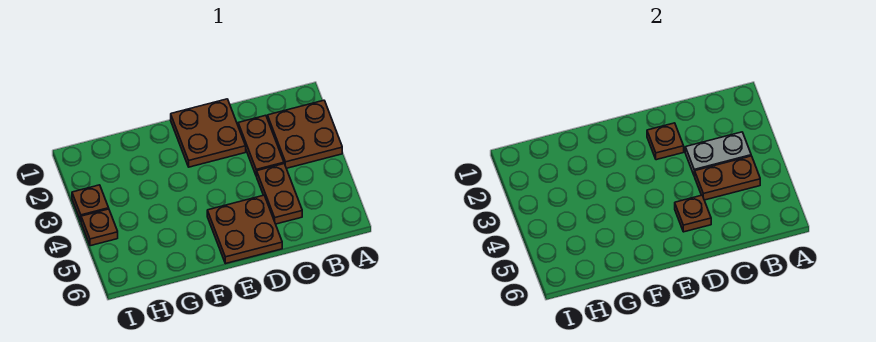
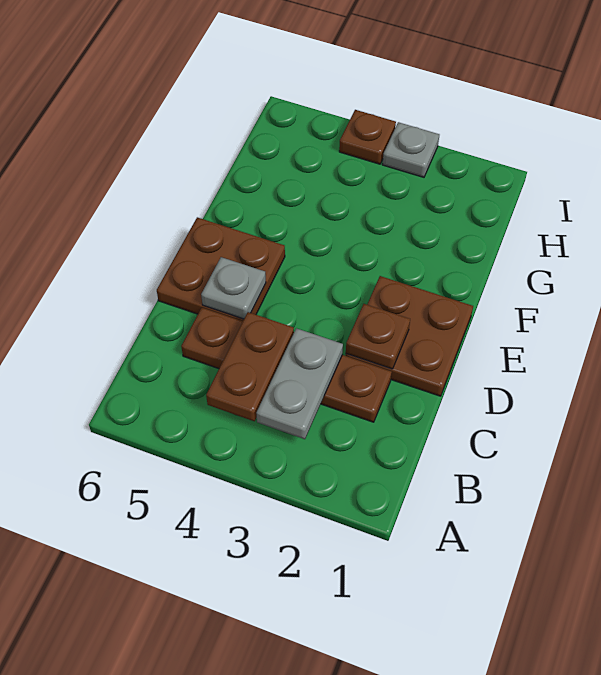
brown plate A2:B3 level 1 -> none
brown plate D5 level 2 -> grey plate D5 level 2
brown plate I3 level 1 -> grey plate I3 level 1

